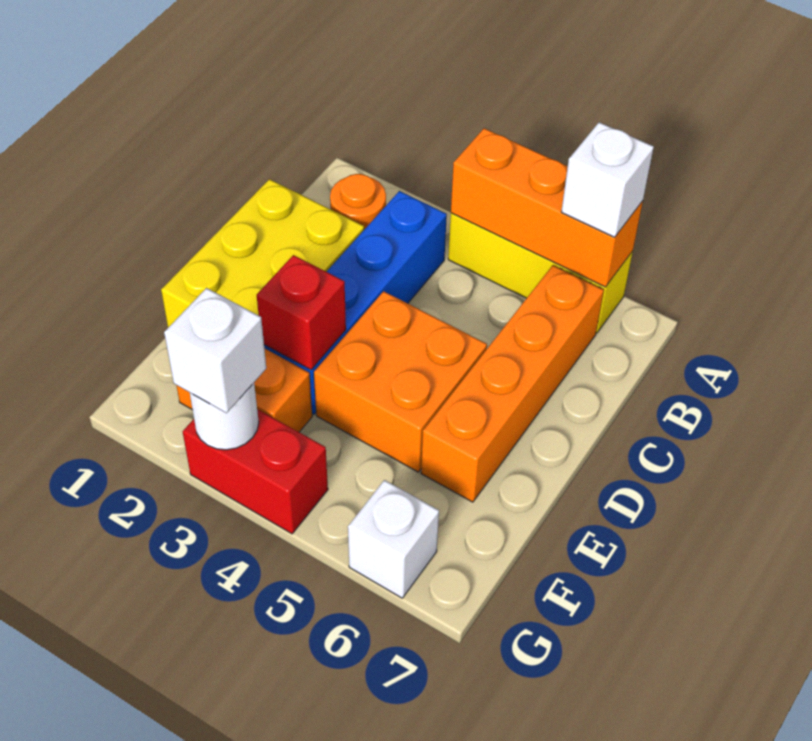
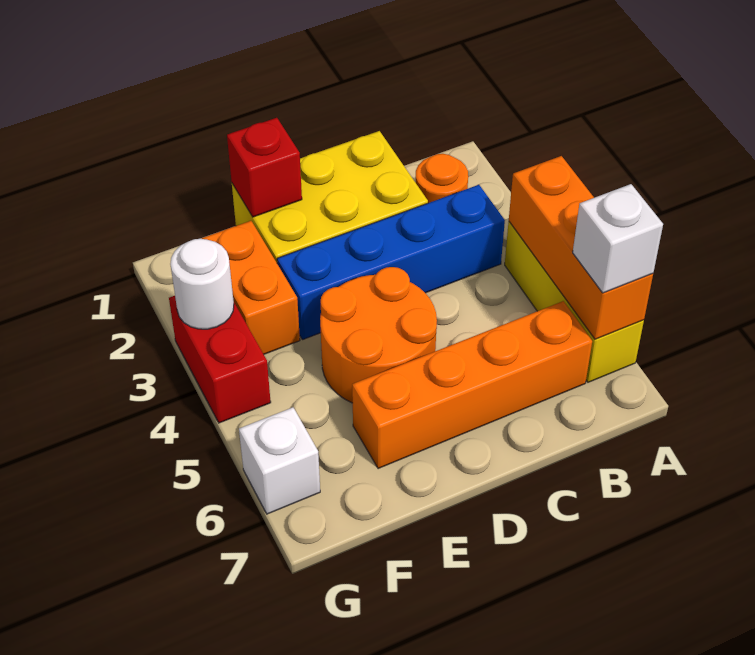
orange brick D4:E5 level 1 -> orange round brick D4:E5 level 1
red brick E3 level 2 -> red brick E1 level 2
white brick G3 level 3 -> none

